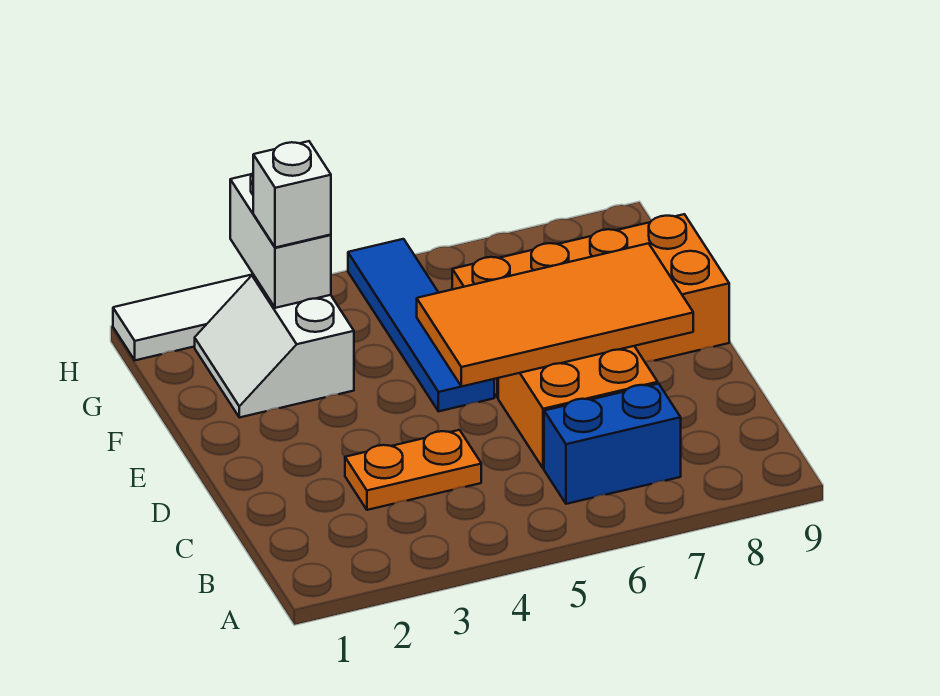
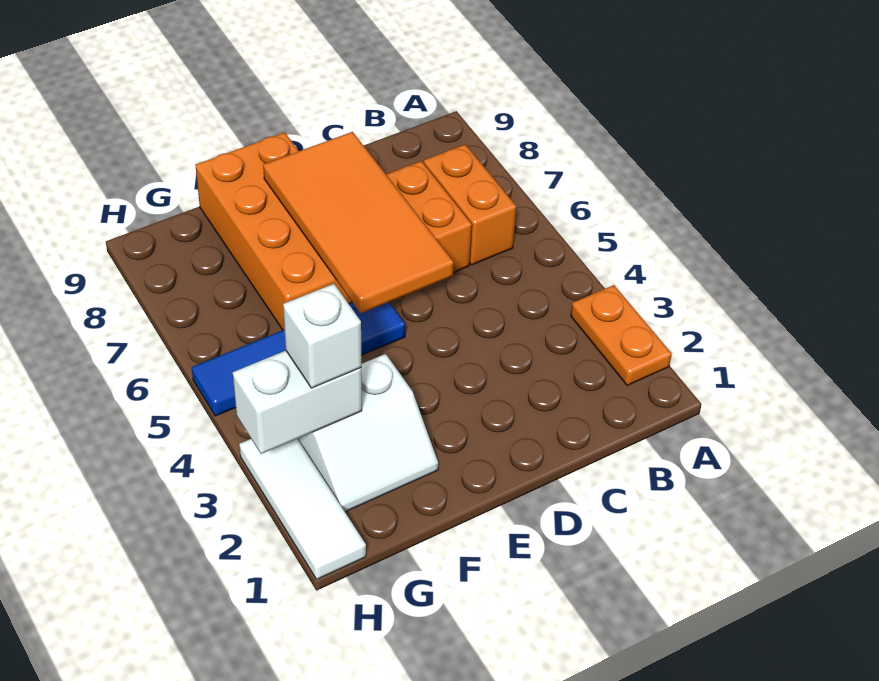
blue brick B6:B7 level 1 -> orange brick B6:B7 level 1
orange plate C3:C4 level 1 -> orange plate A2:A3 level 1

